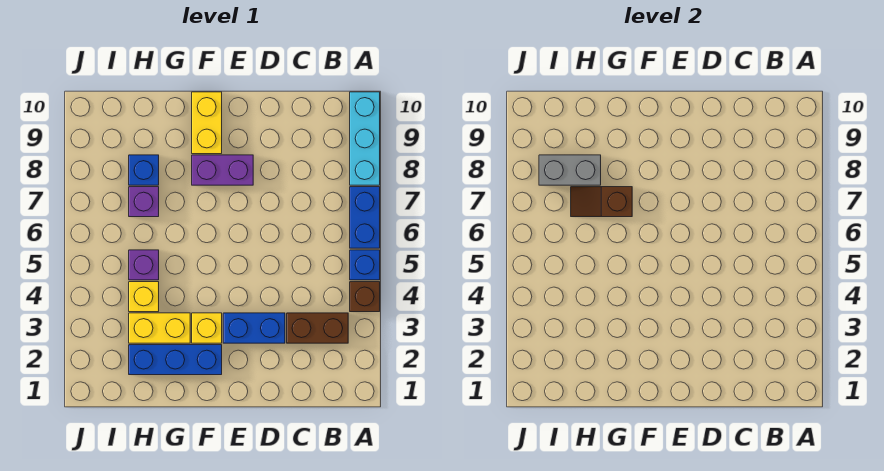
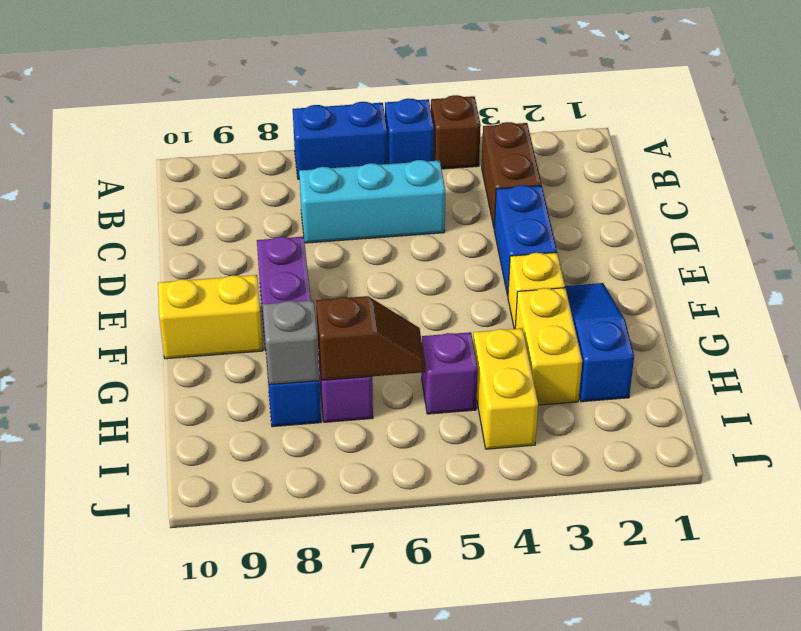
cyan brick A8:A10 level 1 -> cyan brick C5:C7 level 1
blue brick F2:H2 level 1 -> blue slope F2:H2 level 1 top H
brown slope G7:H7 level 2 top G -> brown slope H6:H7 level 2 top 7
yellow brick H4 level 1 -> yellow brick H4:I4 level 1
grey brick H8:I8 level 2 -> grey brick H8 level 2

